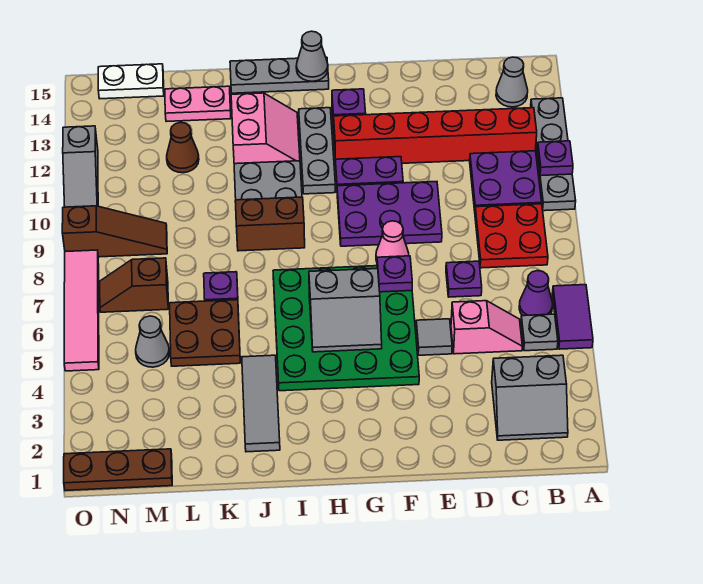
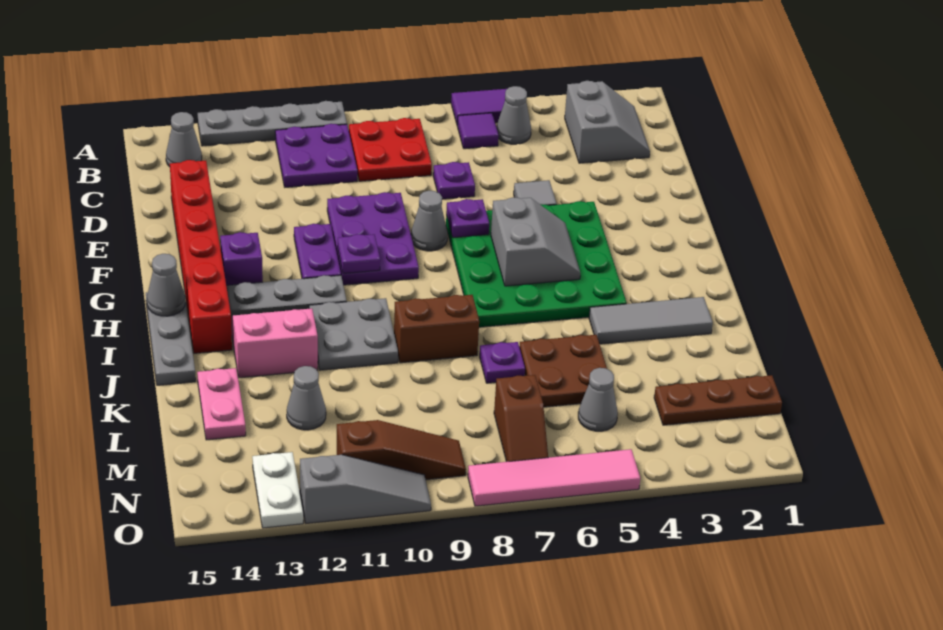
purple plate A11 level 2 -> purple plate G10 level 2
grey plate B5 level 1 -> grey cone B5 level 1
purple cone B6 level 1 -> purple tile B6 level 1
red brick B12:G12 level 1 -> red brick D14:I14 level 1
pink slope C5:D5 level 1 top D -> none
pink cone F8 level 1 -> grey cone F8 level 1
brown brick I9:J9 level 1 -> brown brick J8:J9 level 1
brown cone L12 level 1 -> grey cone L12 level 1
brown plate M1:O1 level 1 -> brown plate M1:M3 level 1
brown slope M9:O9 level 1 top O -> brown slope N9:N11 level 1 top 11
white plate M15:N15 level 1 -> white plate N13:O13 level 1

